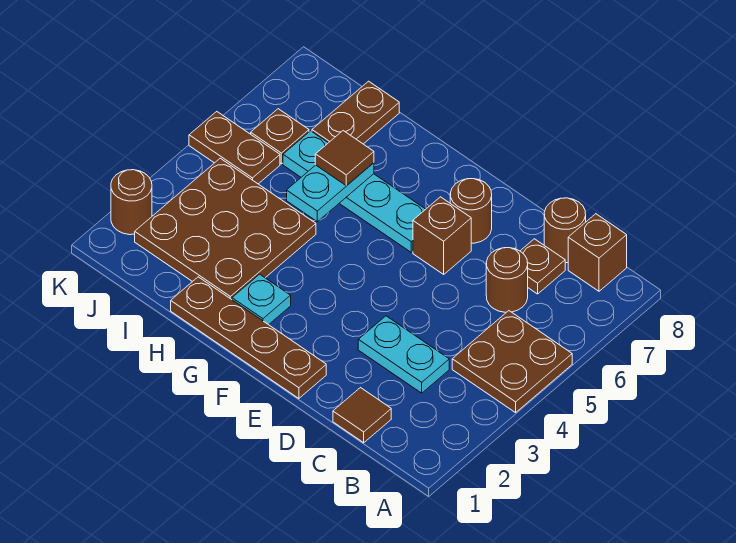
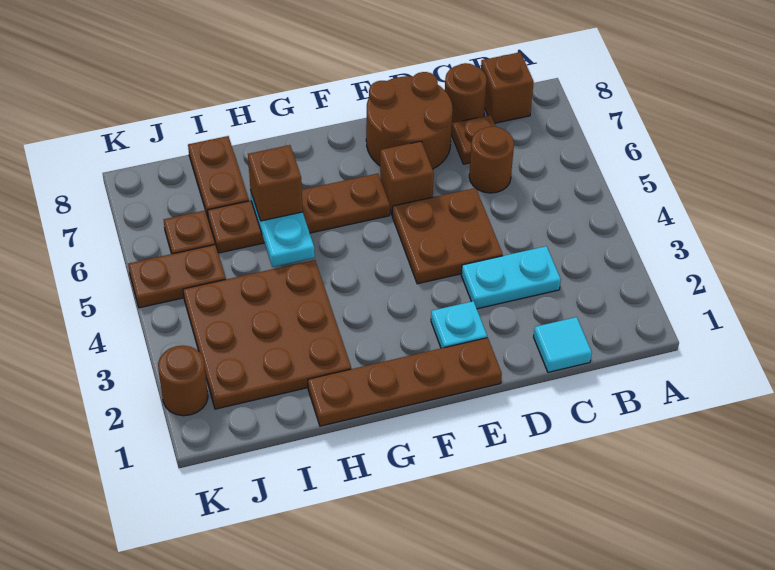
brown plate A4:B5 level 1 -> brown plate D4:E5 level 1
brown tile C1 level 1 -> cyan tile C1 level 1
brown round brick E7 level 1 -> brown round brick D7:E8 level 1
cyan plate F6:I6 level 1 -> brown plate F6:I6 level 1
cyan plate G2 level 1 -> cyan plate E2 level 1
brown tile H6 level 3 -> brown brick H6 level 3

